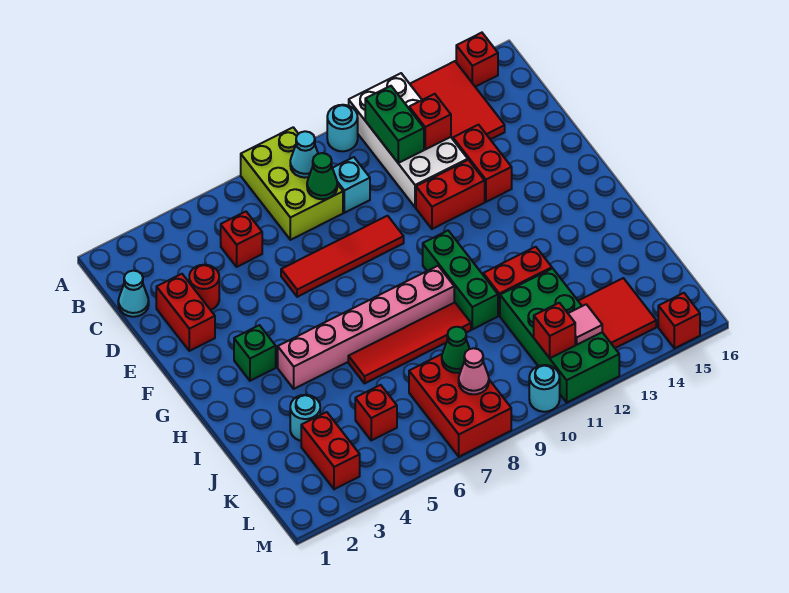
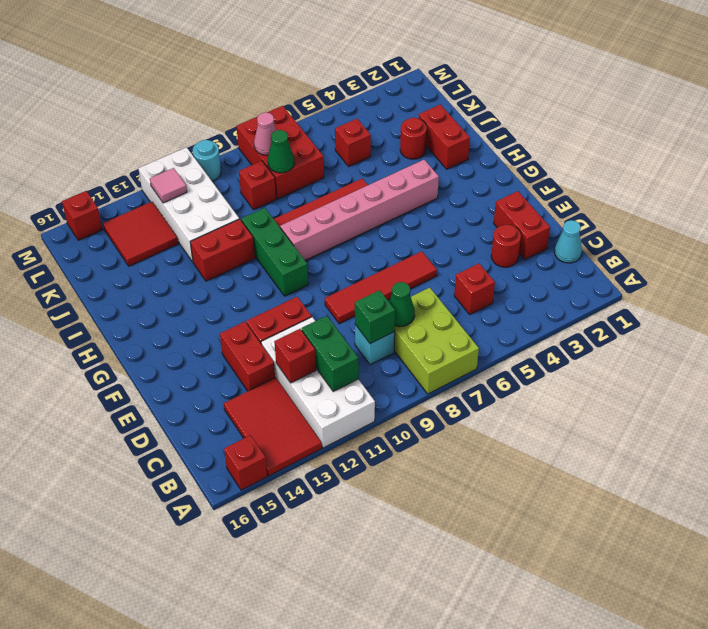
cyan round brick A10 level 1 -> none
cyan cone B8 level 2 -> none
green brick G3 level 1 -> green brick C9 level 2
cyan round brick J3 level 1 -> red round brick J3 level 1
green brick J11:M12 level 1 -> white brick J11:M12 level 1
red brick K3:L3 level 1 -> red brick I2:J2 level 1
red brick L11 level 2 -> red brick K9 level 1

